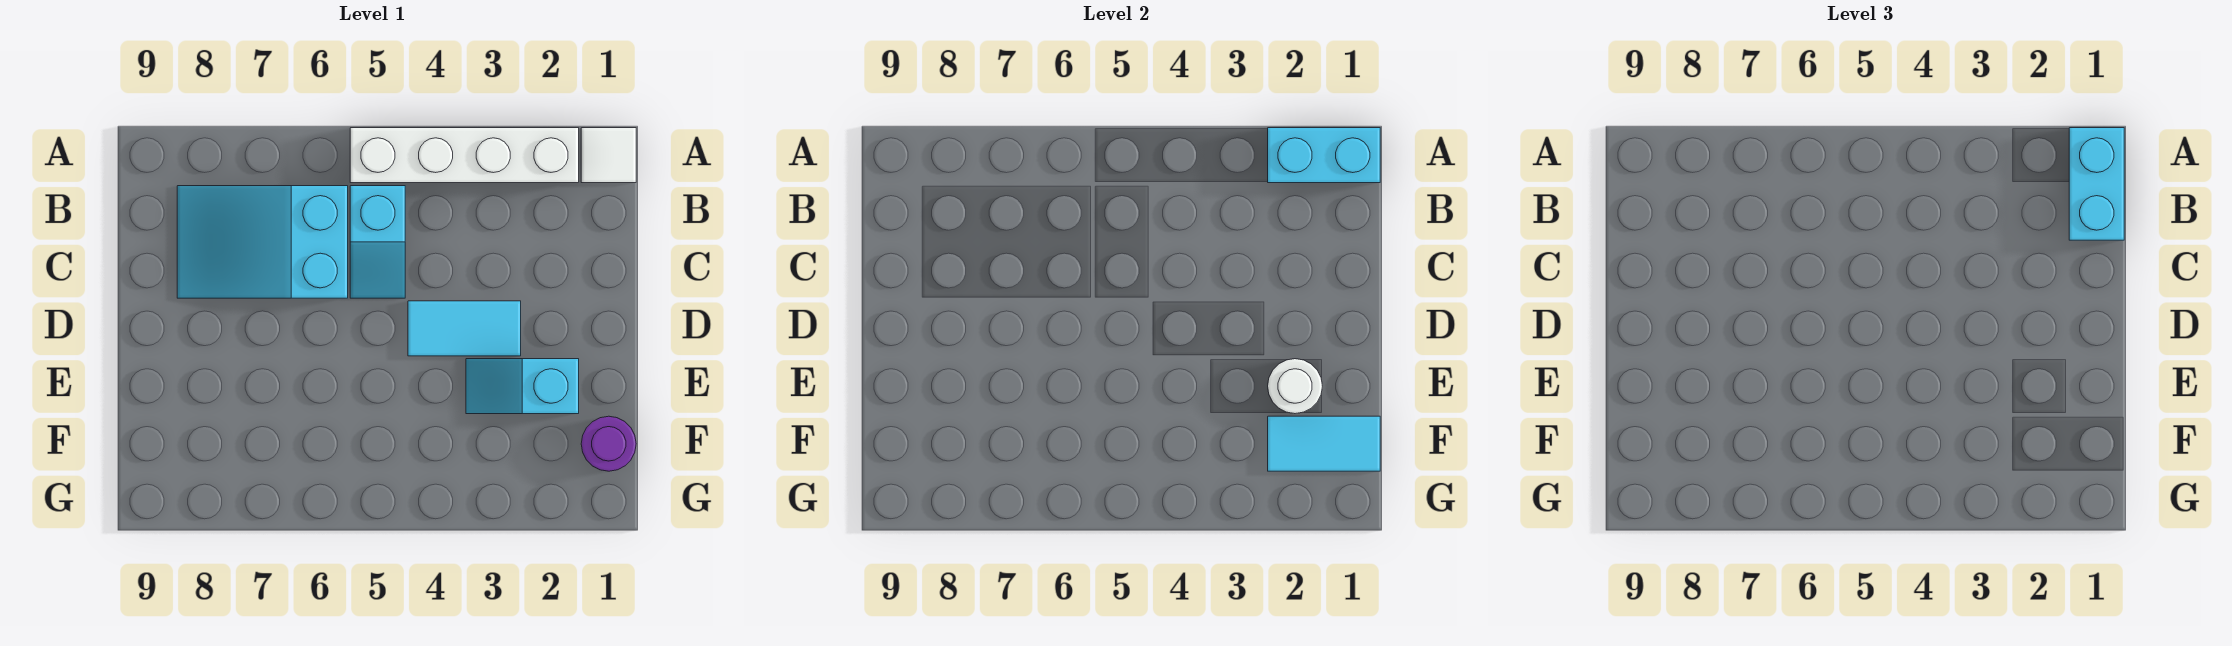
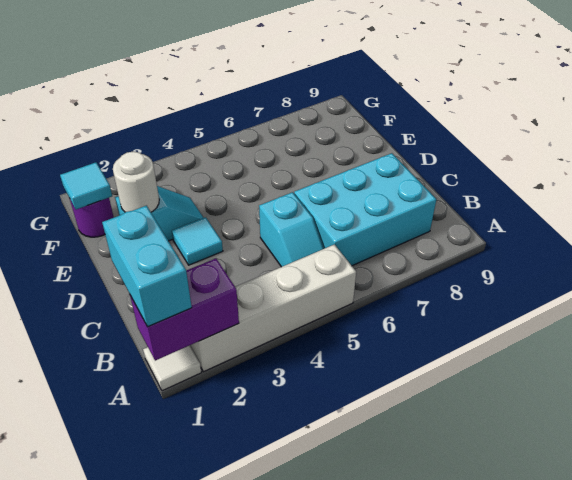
cyan brick A1:A2 level 2 -> purple brick A1:A2 level 2
cyan slope B5:C5 level 1 top B -> cyan slope B5:C5 level 1 top C
cyan slope B6:C8 level 1 top 6 -> cyan brick B6:C8 level 1
cyan tile D3:D4 level 1 -> cyan tile D3 level 1
cyan tile F1:F2 level 2 -> cyan tile F1 level 2

